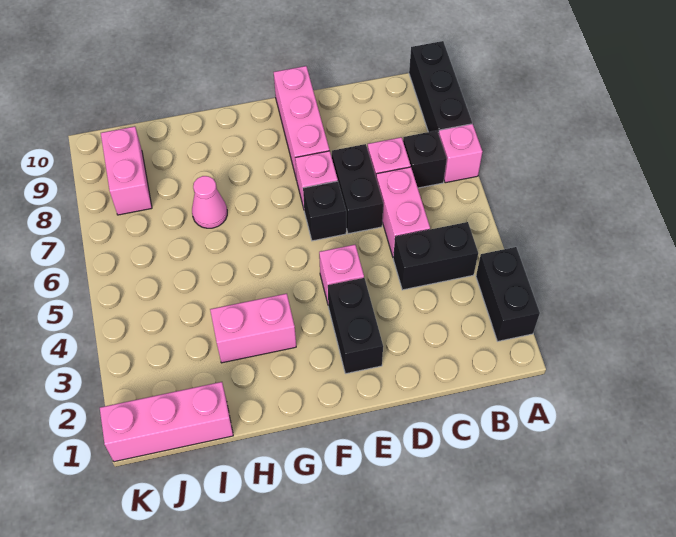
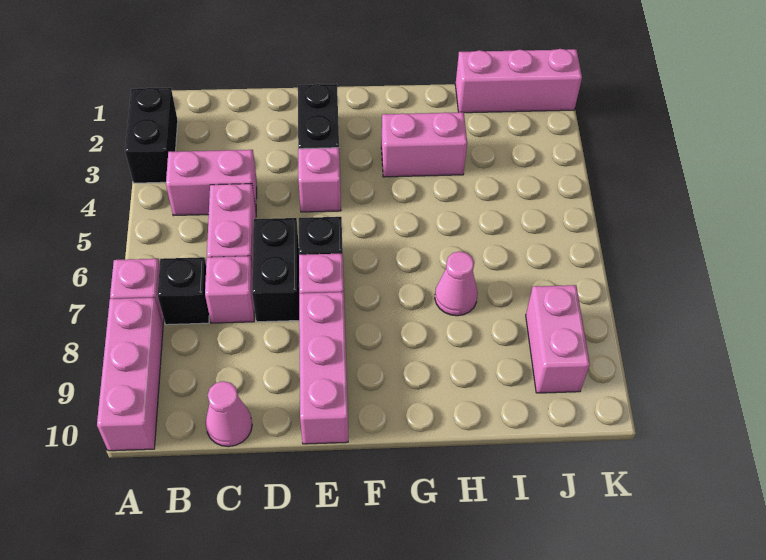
black brick A8:A10 level 1 -> pink brick A8:A10 level 1
black brick B4:C4 level 1 -> pink brick B4:C4 level 1
none -> pink cone C10 level 1

